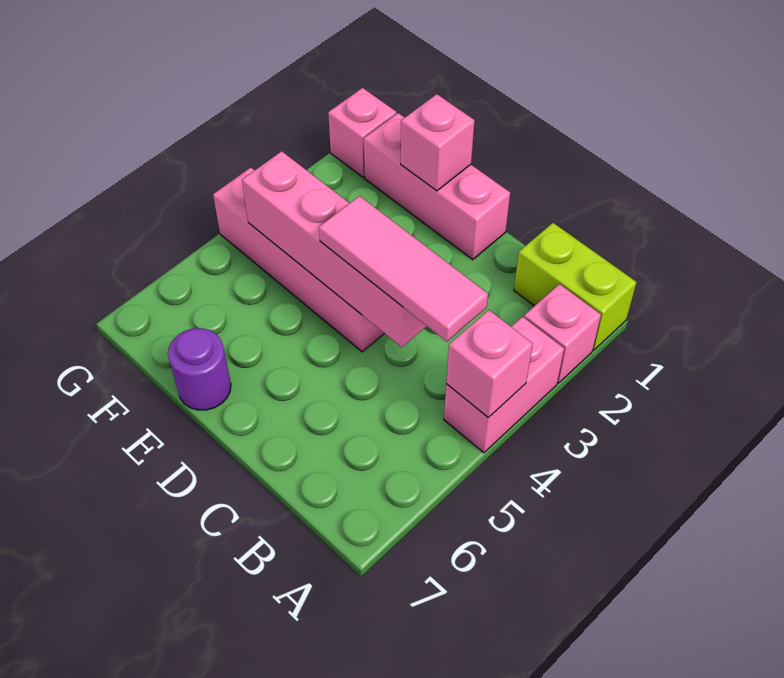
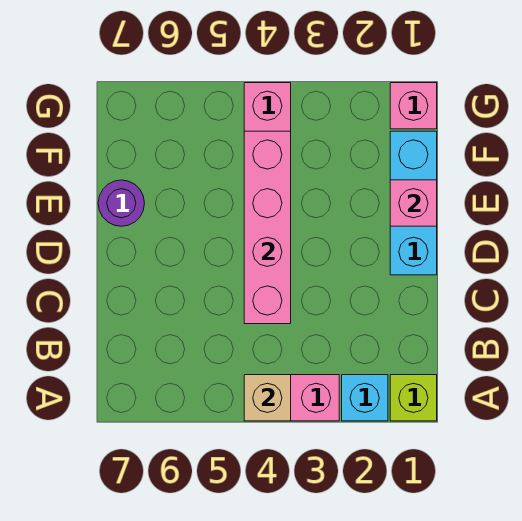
lime brick A1:B1 level 1 -> lime brick A1 level 1
pink brick A2 level 1 -> cyan brick A2 level 1
pink brick A4 level 2 -> tan brick A4 level 2
pink tile B4:D4 level 3 -> none
pink brick D1:F1 level 1 -> cyan brick D1:F1 level 1

